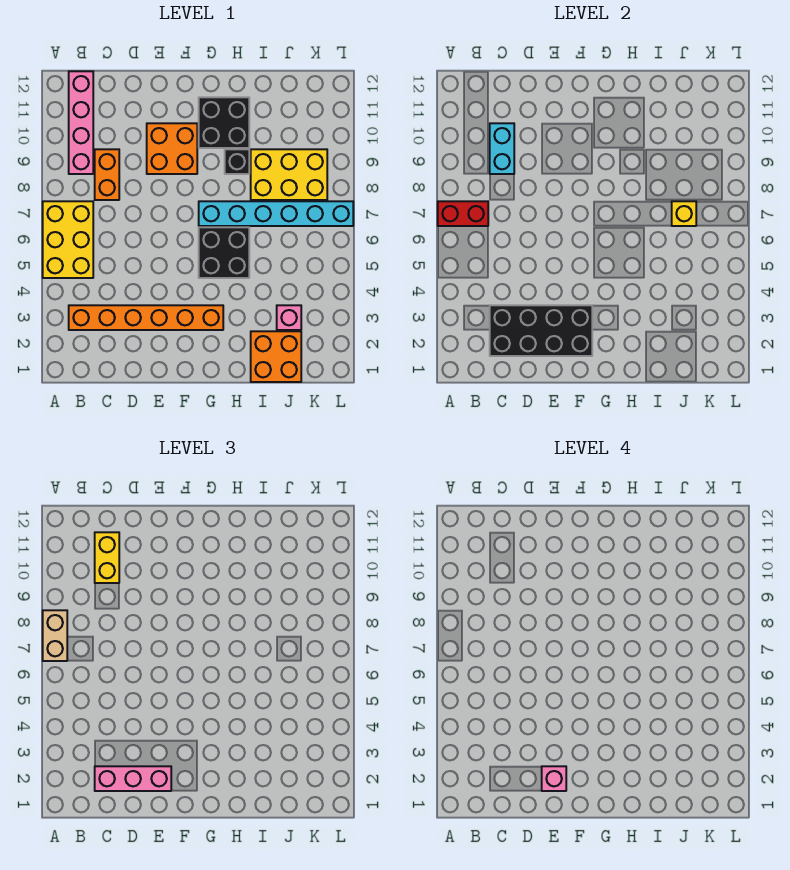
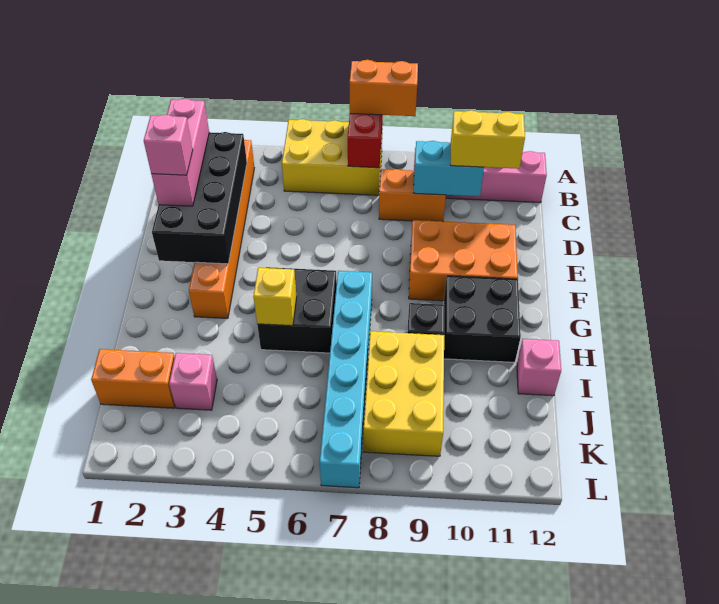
tan brick A7:A8 level 3 -> orange brick A7:A8 level 3
orange brick E9:F10 level 1 -> orange brick E9:F11 level 1
orange brick I1:J2 level 1 -> orange brick J1:J2 level 1
none -> pink brick I12 level 1
yellow brick J7 level 2 -> yellow brick H5 level 2

